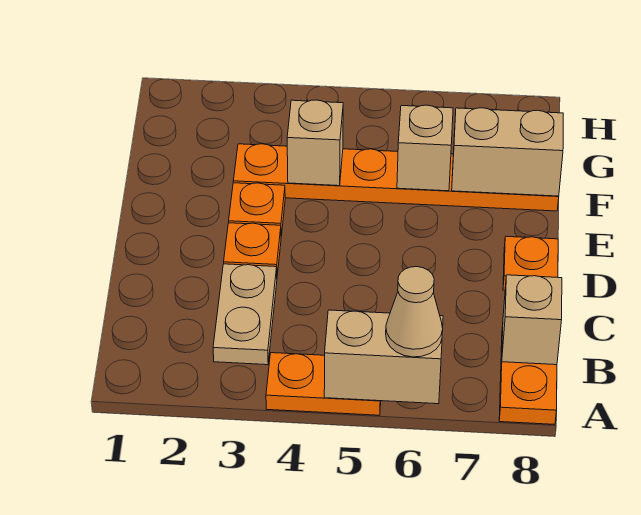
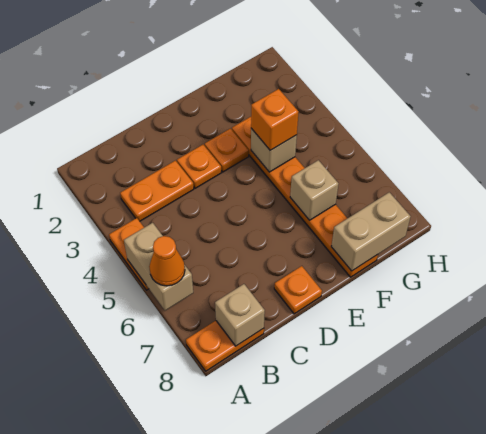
tan cone A6 level 3 -> orange cone A6 level 3
tan plate B3:C3 level 1 -> orange plate B3:C3 level 1
none -> orange brick F4 level 3
tan brick F7:F8 level 2 -> tan brick F8:G8 level 2

